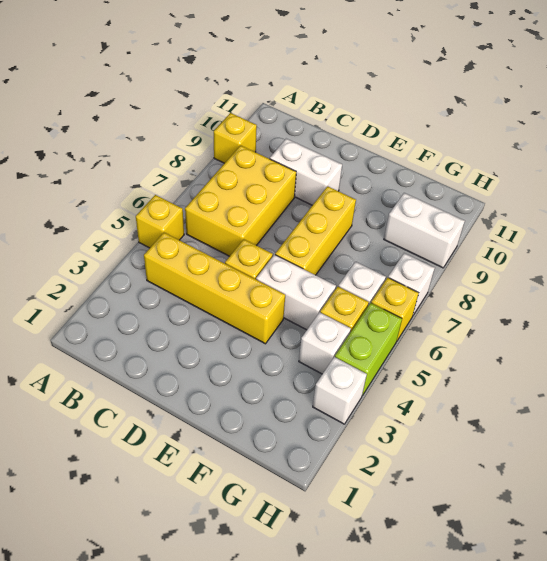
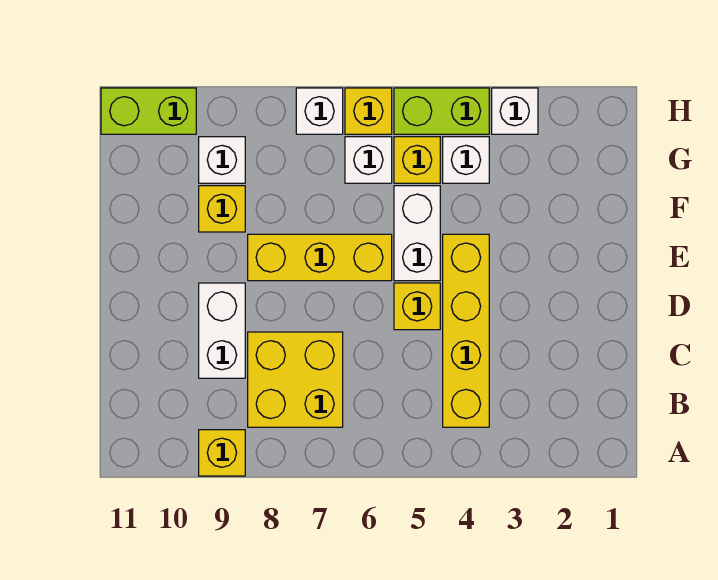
yellow brick A5 level 1 -> yellow brick F9 level 1
yellow brick B6:C8 level 1 -> yellow brick B7:C8 level 1
white brick G9:H9 level 1 -> white brick G9 level 1
none -> lime brick H10:H11 level 1

